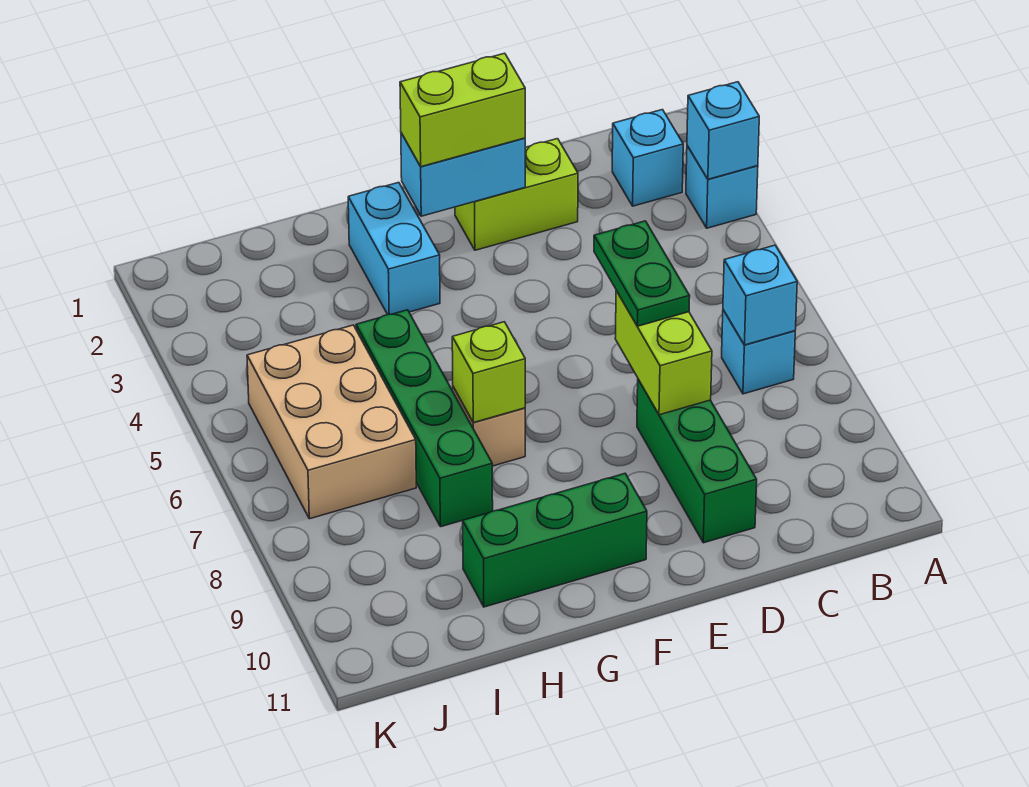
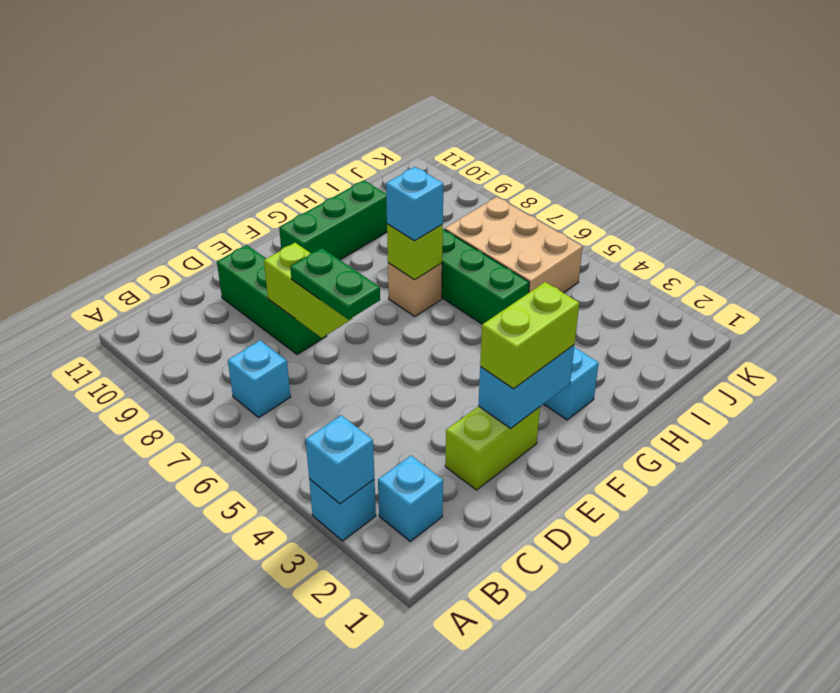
cyan brick B7 level 2 -> cyan brick G7 level 3

